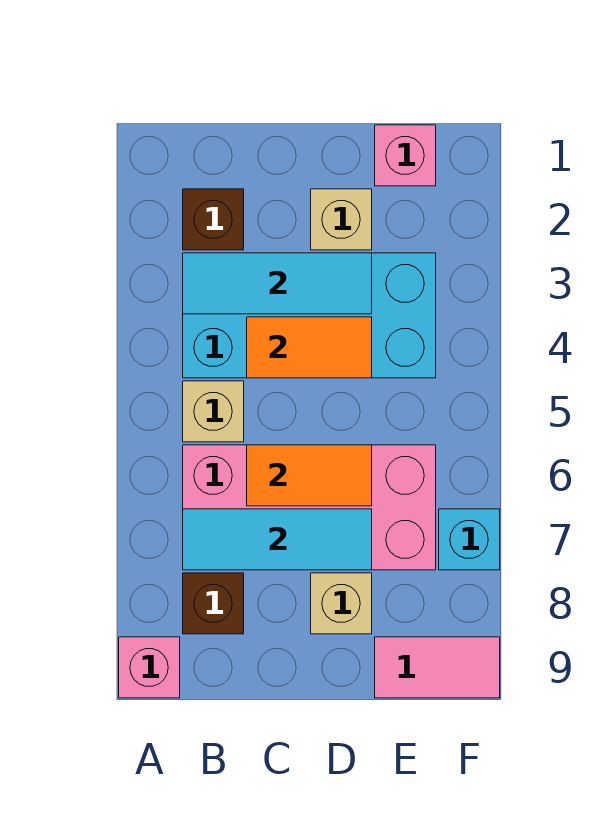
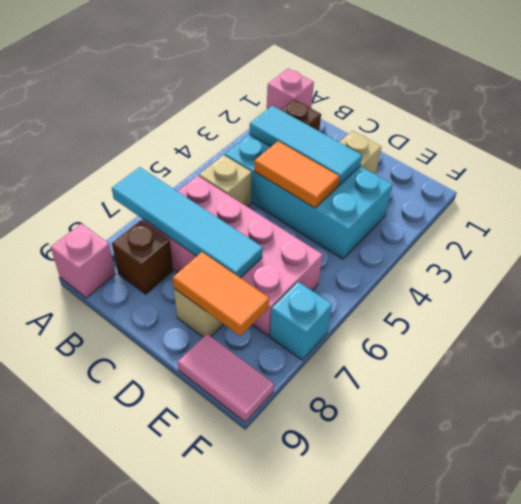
cyan tile B7:D7 level 2 -> cyan tile A7:D7 level 2
orange tile C6:D6 level 2 -> orange tile D8:E8 level 2
pink brick E1 level 1 -> pink brick A1 level 1

